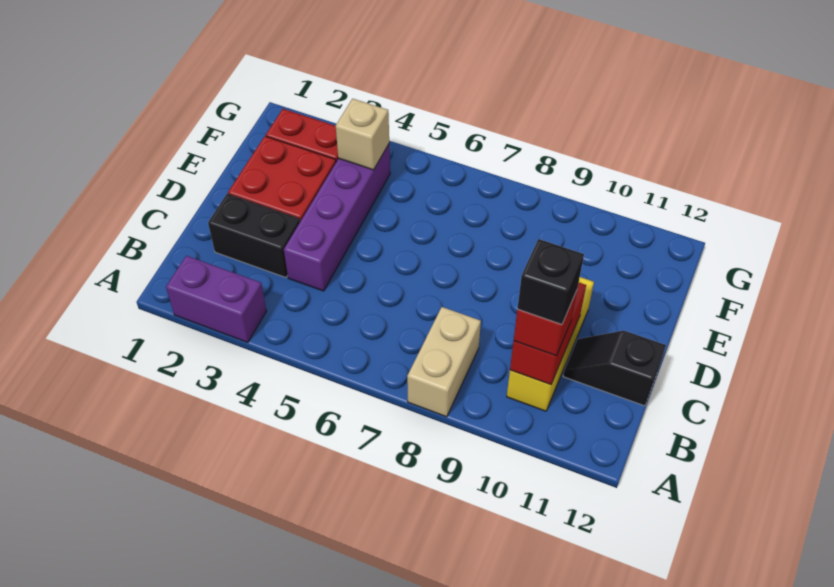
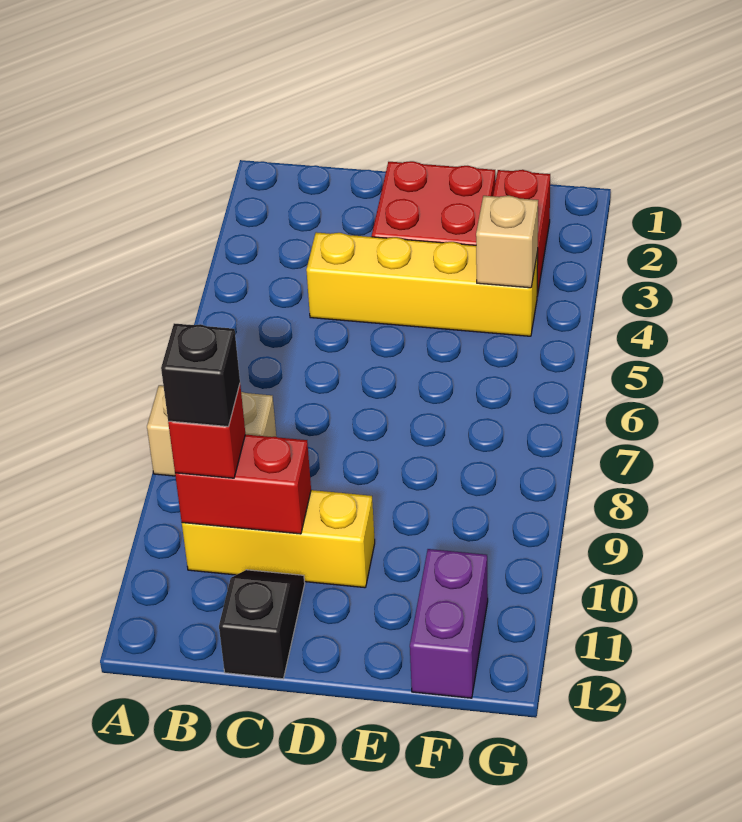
purple brick A2:A3 level 1 -> purple brick F11:F12 level 1
black brick C2:C3 level 1 -> none
purple brick C4:F4 level 1 -> yellow brick C4:F4 level 1

